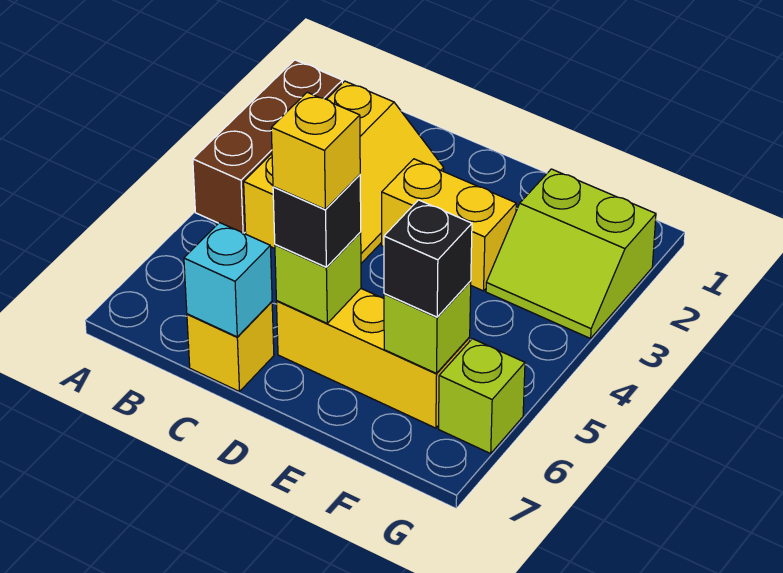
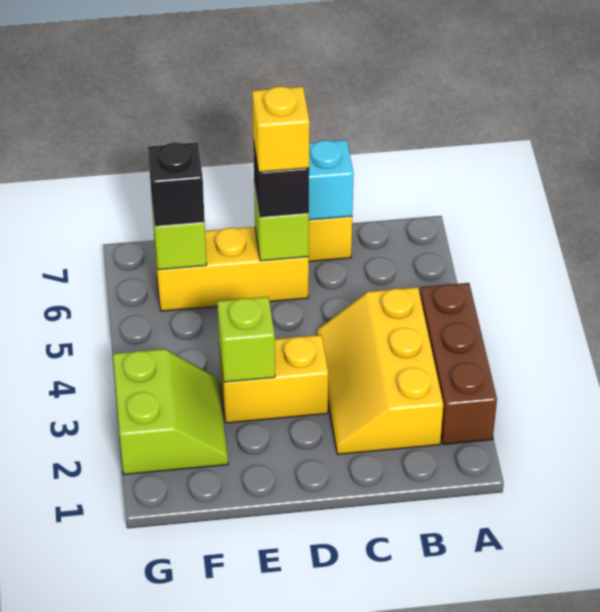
lime slope F2:G3 level 1 top 2 -> lime slope F2:G3 level 1 top G
lime brick G6 level 1 -> lime brick E3 level 2

